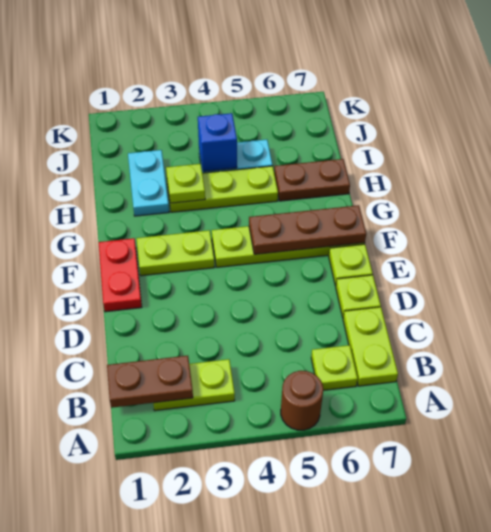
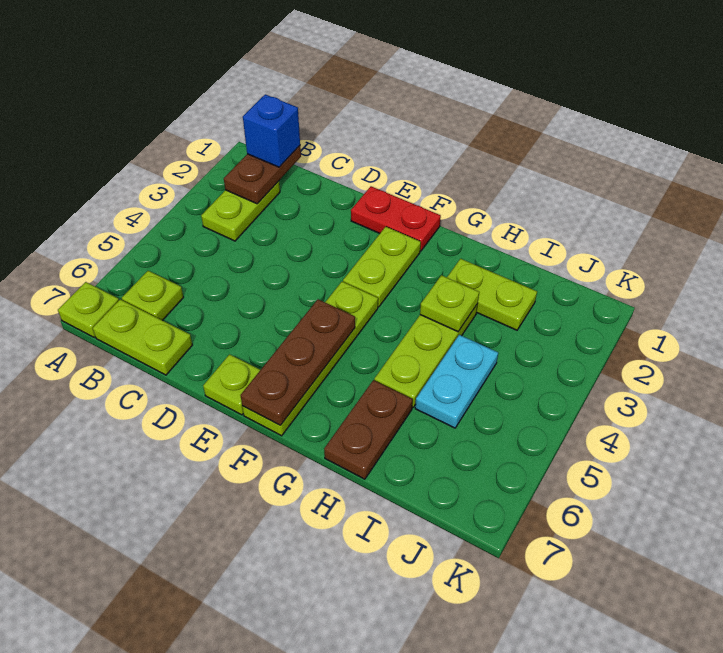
brown round brick A5 level 1 -> none
lime plate D7 level 1 -> lime plate A7 level 1
cyan plate H2:I2 level 1 -> lime plate H2:I2 level 1
blue brick I4 level 2 -> blue brick B1 level 3

